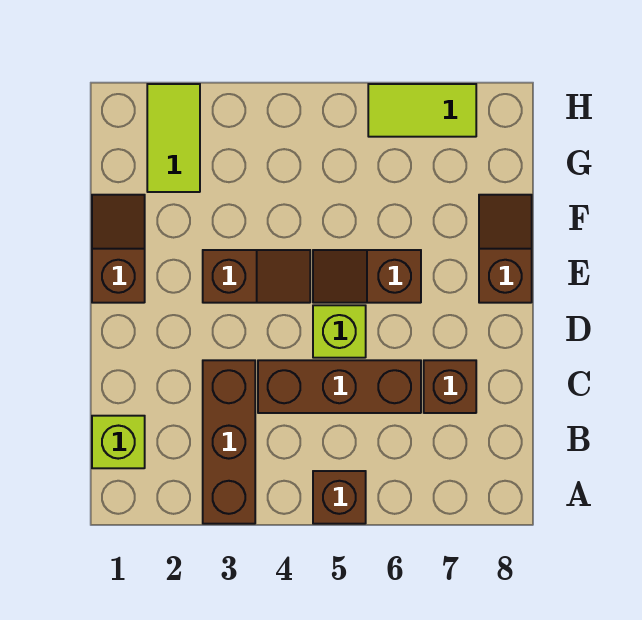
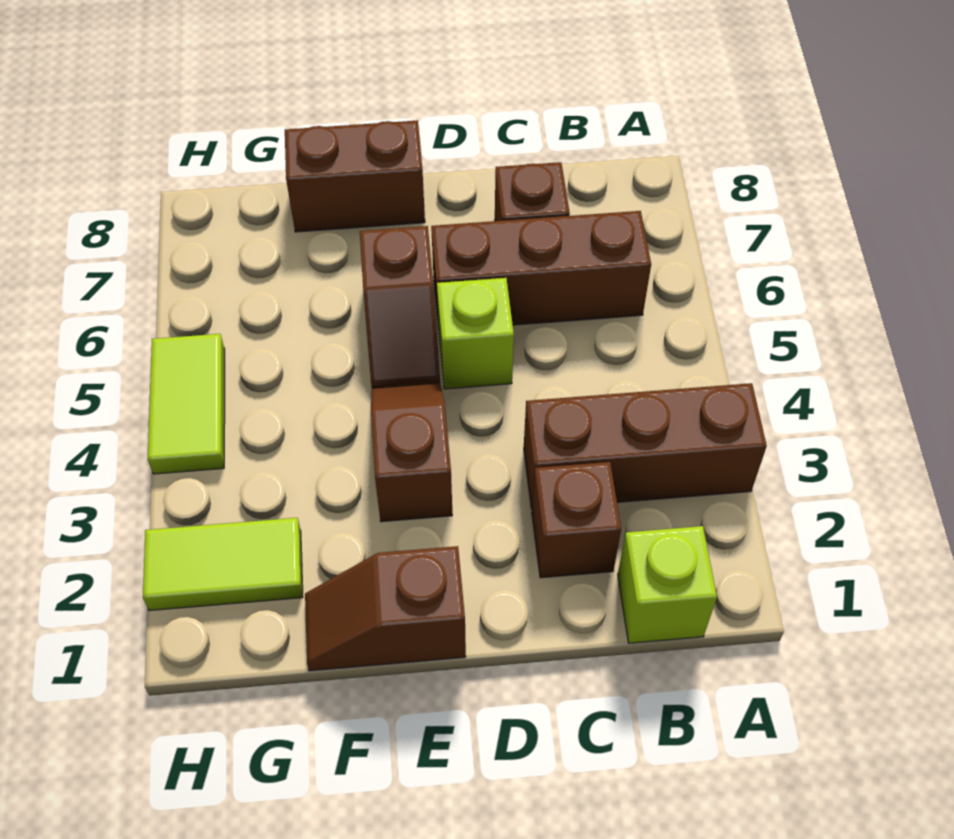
brown brick A5 level 1 -> brown brick C2 level 1
brown brick C4:C6 level 1 -> brown brick B6:D6 level 1
brown slope E8:F8 level 1 top E -> brown brick E8:F8 level 1
lime tile H6:H7 level 1 -> lime tile H4:H5 level 1

